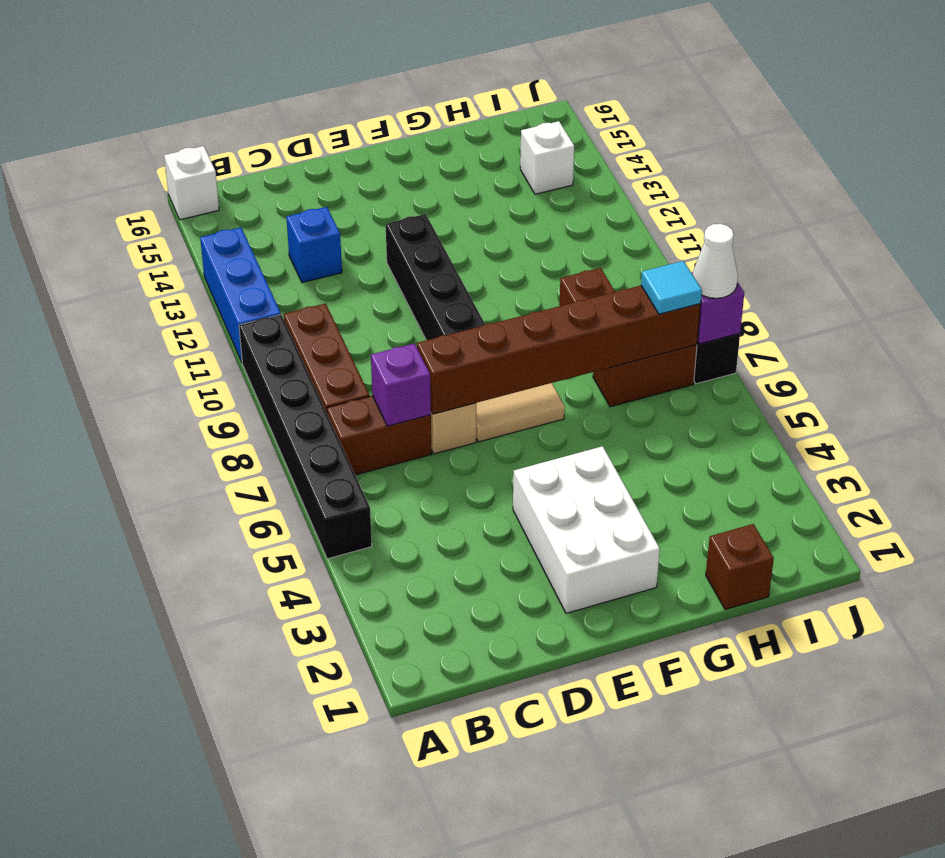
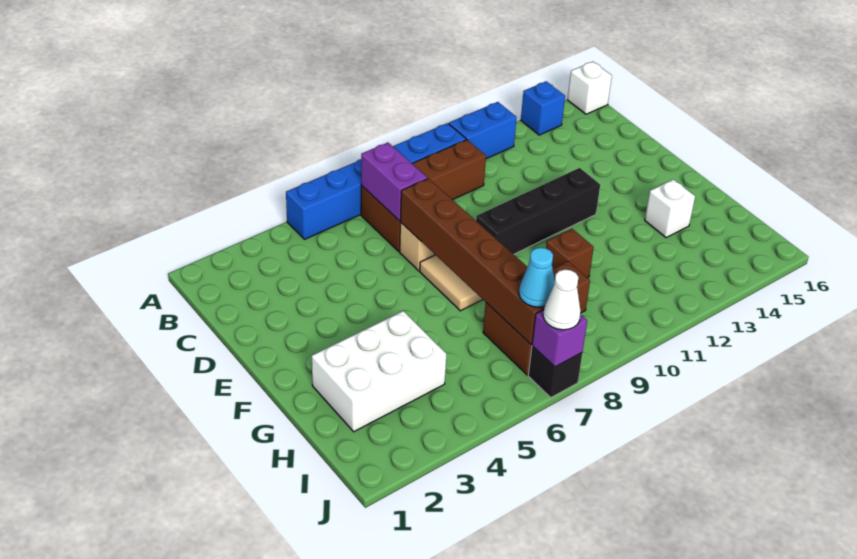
black brick A5:A10 level 1 -> blue brick A5:A10 level 1
blue brick A11:A13 level 1 -> blue brick A11:A12 level 1
purple brick C7 level 2 -> purple brick B7:C7 level 2
blue brick C13 level 1 -> blue brick A14 level 1
white brick E2:F4 level 1 -> white brick G2:H4 level 1
brown brick H1 level 1 -> brown brick G10 level 1
cyan tile I7 level 3 -> cyan cone I7 level 3
white brick I14 level 1 -> white brick G14 level 1

